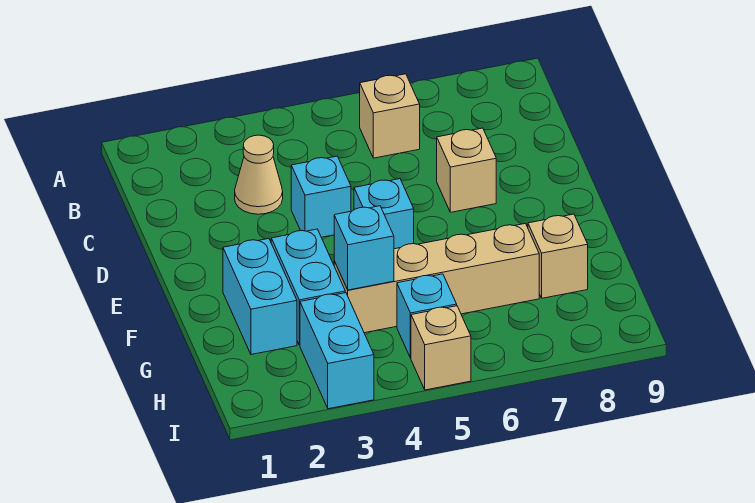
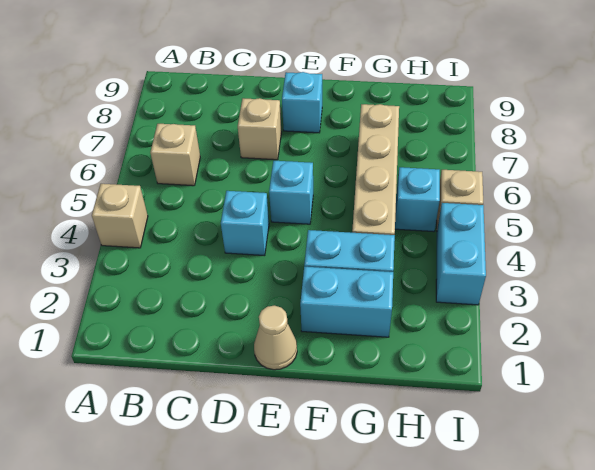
tan cone C3 level 1 -> tan cone E1 level 1
cyan brick G4 level 2 -> cyan brick E8 level 1
tan brick G8 level 1 -> tan brick A4 level 1
cyan brick H3:I3 level 1 -> cyan brick I3:I4 level 1

